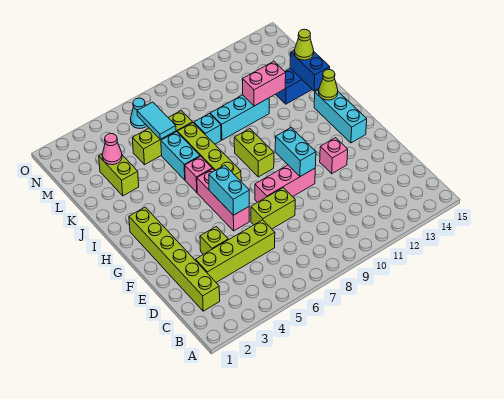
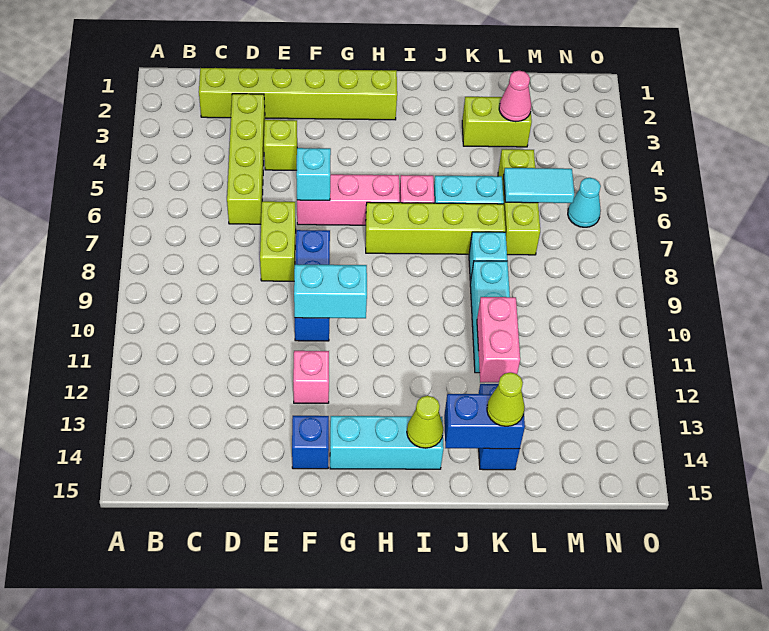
cyan brick F6:G6 level 2 -> cyan brick F6 level 2
pink brick F8:F10 level 1 -> blue brick F8:F10 level 1
none -> blue brick F14 level 1
lime brick H9:I9 level 1 -> none

